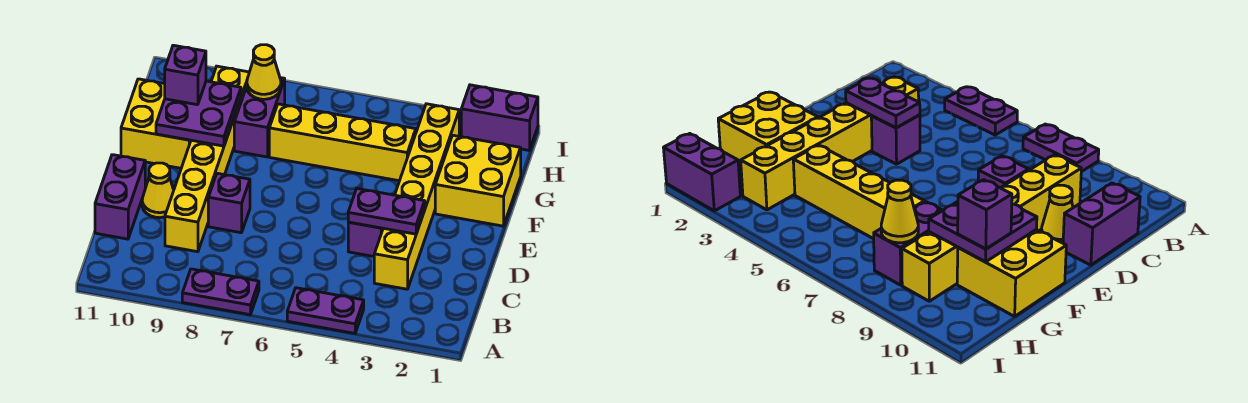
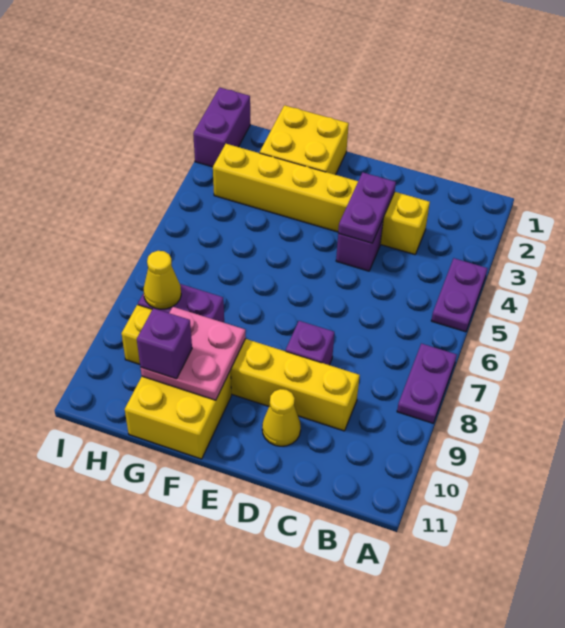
purple brick C11:D11 level 1 -> none
purple plate F9:G10 level 2 -> pink plate F9:G10 level 2
yellow brick G4:G7 level 1 -> none

